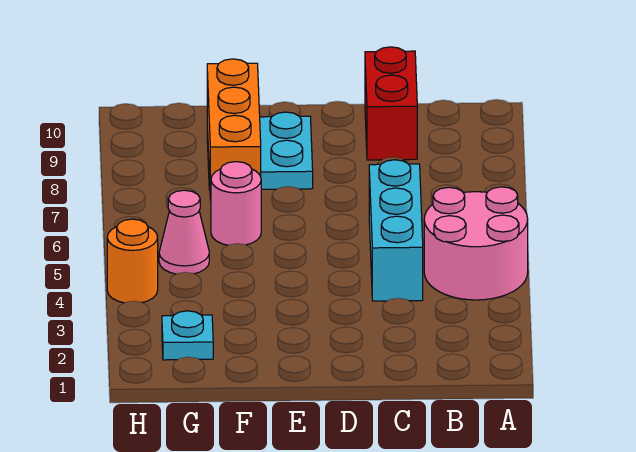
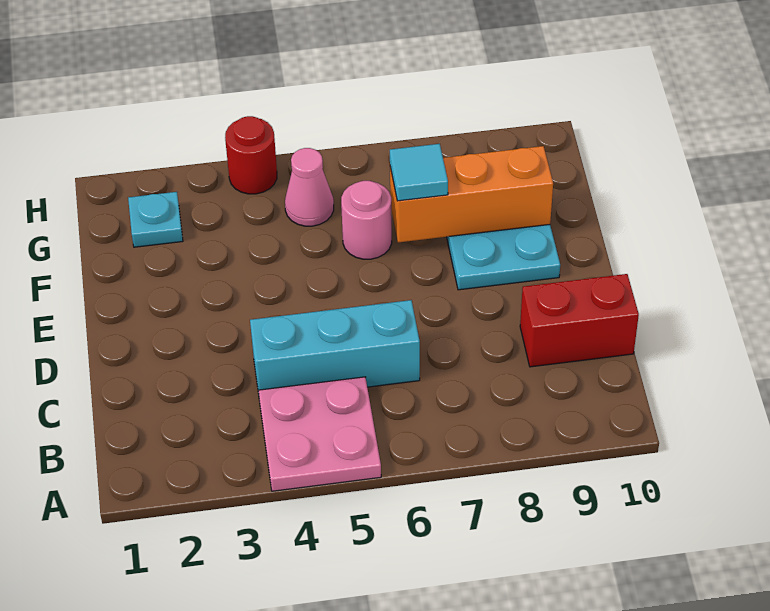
pink round brick A4:B5 level 1 -> pink plate A4:B5 level 1
none -> cyan tile F7 level 3
orange round brick H4 level 1 -> red round brick H4 level 1

